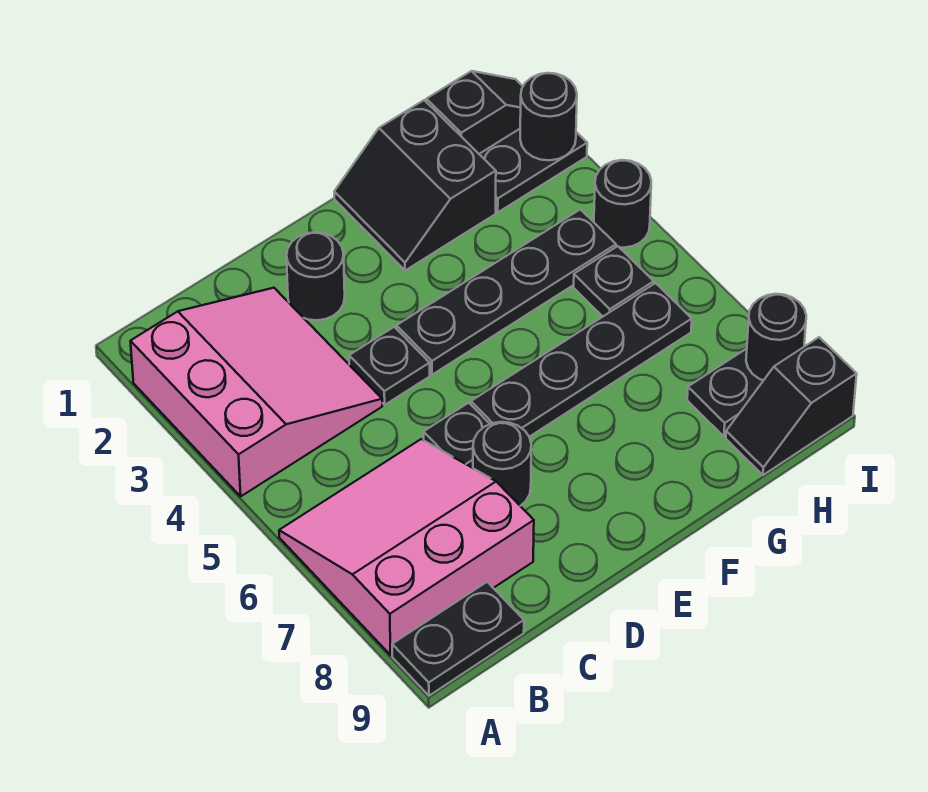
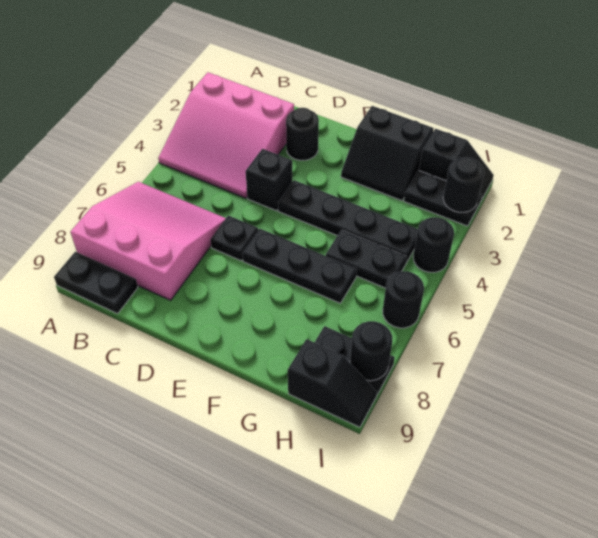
pink slope A2:C4 level 1 top A -> pink slope A2:C4 level 1 top 2
black plate D4 level 1 -> black brick D4 level 1
black round brick D7 level 1 -> black round brick I6 level 1
black plate E6:H6 level 1 -> black plate E6:G6 level 1
black slope F1:G2 level 1 top G -> black slope F1:G2 level 1 top 1
black plate H5 level 1 -> black plate G5:H5 level 1
black slope H9:I9 level 1 top I -> black slope H9:I9 level 1 top H

